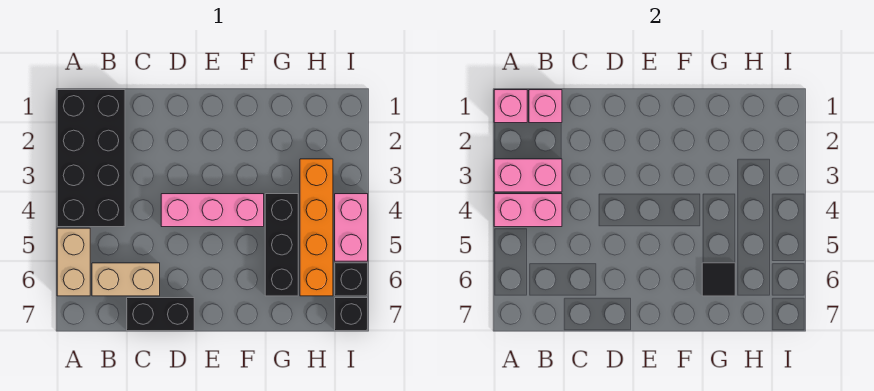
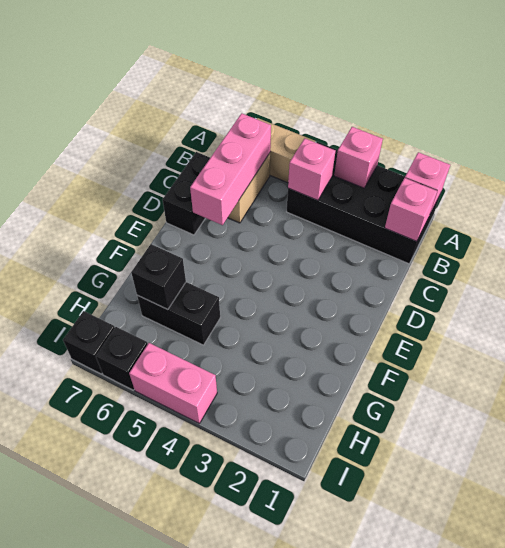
pink brick A3:B3 level 2 -> pink brick A3 level 2
pink brick A4:B4 level 2 -> pink brick B4 level 2
pink brick D4:F4 level 1 -> pink brick B6:D6 level 2
black brick G4:G6 level 1 -> black brick G5:G6 level 1
black tile G6 level 2 -> black brick G6 level 2
orange brick H3:H6 level 1 -> none

